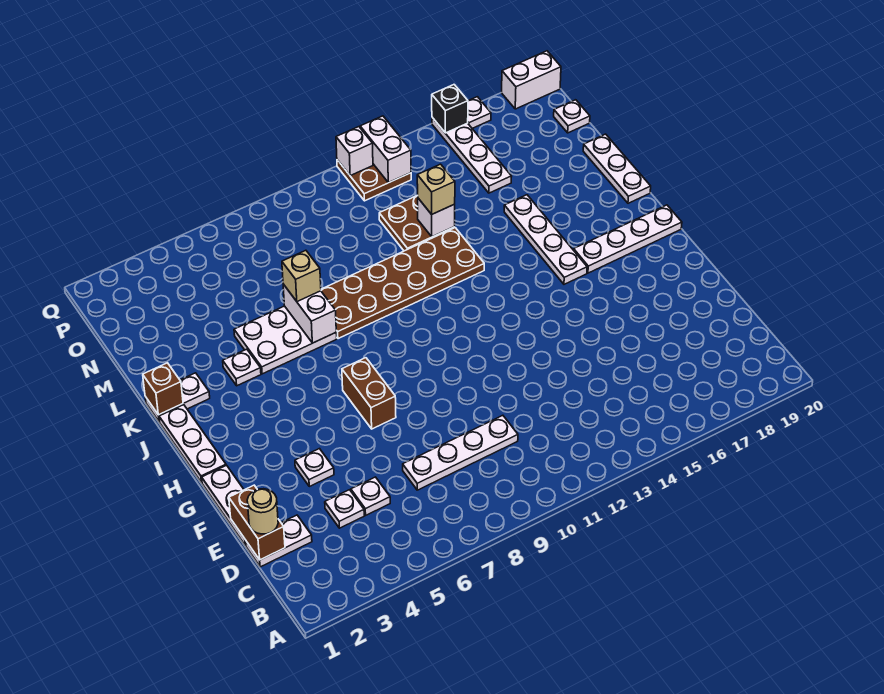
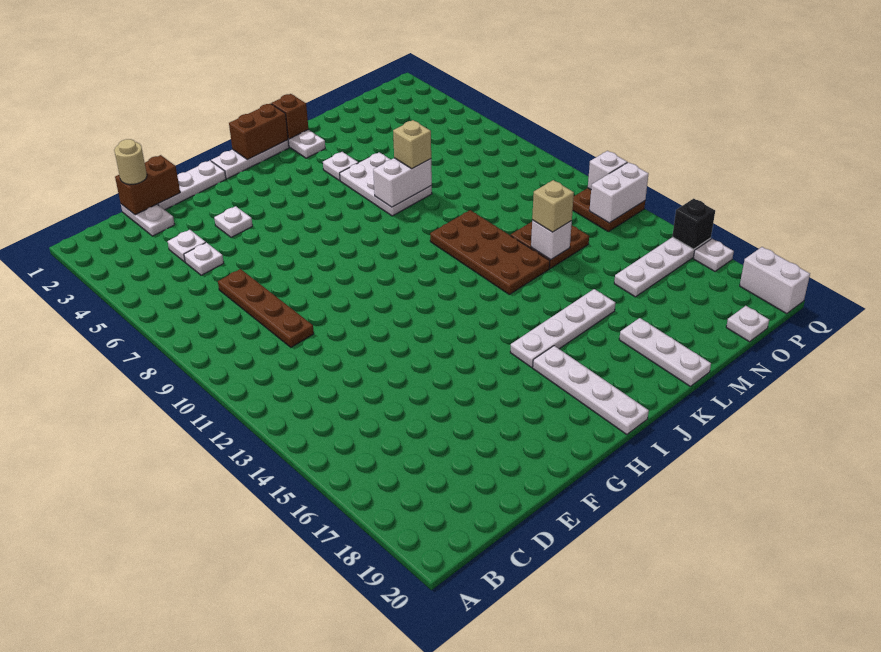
white plate D7:D10 level 1 -> brown plate D7:D10 level 1
brown brick G7:H7 level 1 -> brown brick I1:J1 level 2
brown plate K8:L13 level 1 -> brown plate K10:L13 level 1
white plate K20:M20 level 1 -> white plate L18:L20 level 1

